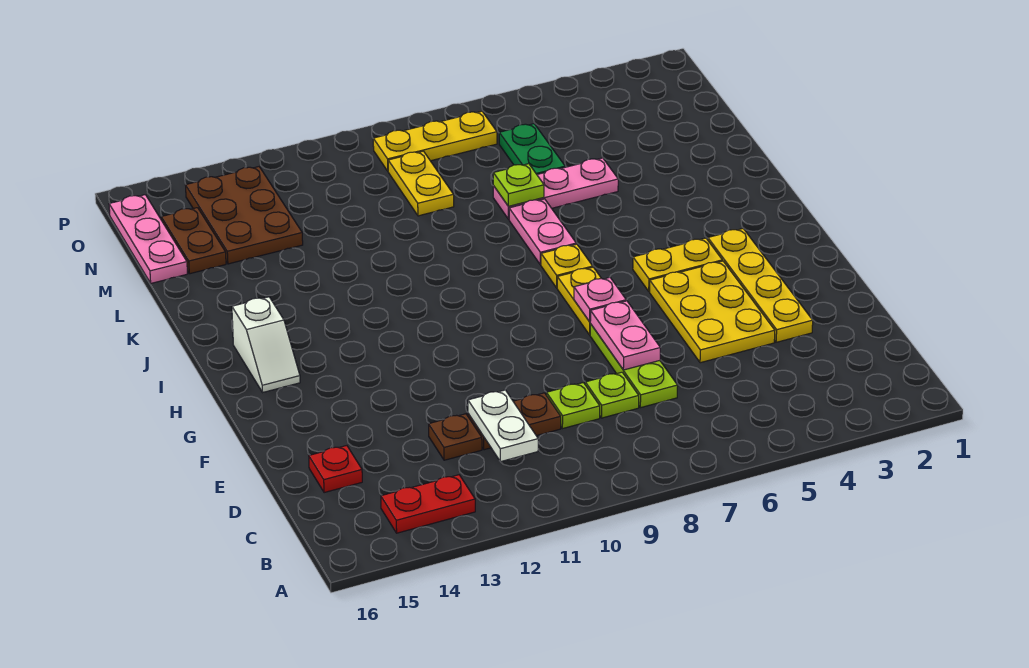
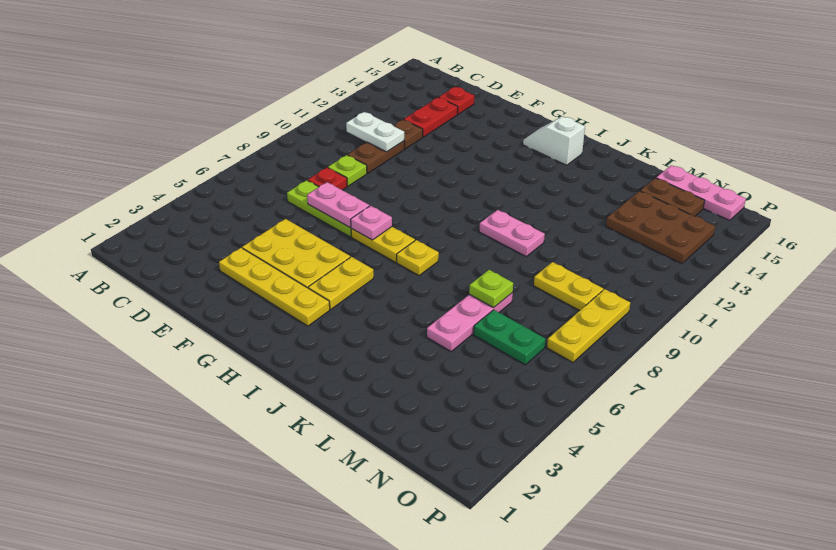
red plate B13:B14 level 1 -> red plate D13:D14 level 1
lime plate D8 level 1 -> red plate D8 level 1
pink plate J7:K7 level 1 -> pink plate J10:K10 level 1

